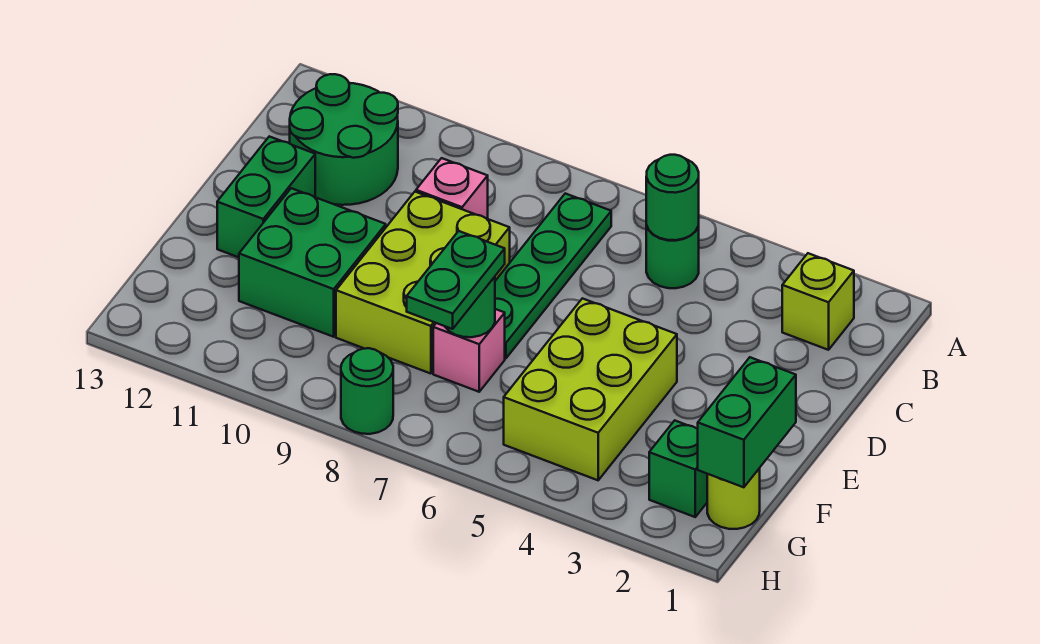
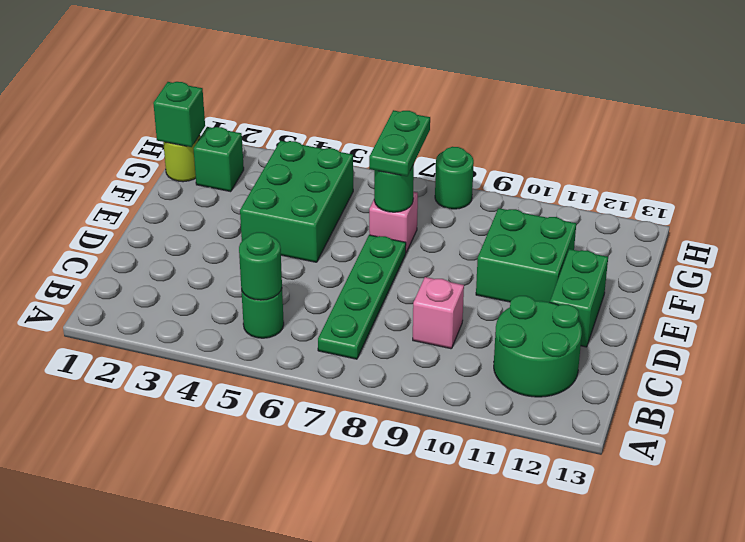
lime brick B2 level 1 -> none
lime brick D8:F9 level 1 -> none
lime brick E4:G5 level 1 -> green brick E4:G5 level 1
green brick F1:G1 level 2 -> green brick G1 level 2

